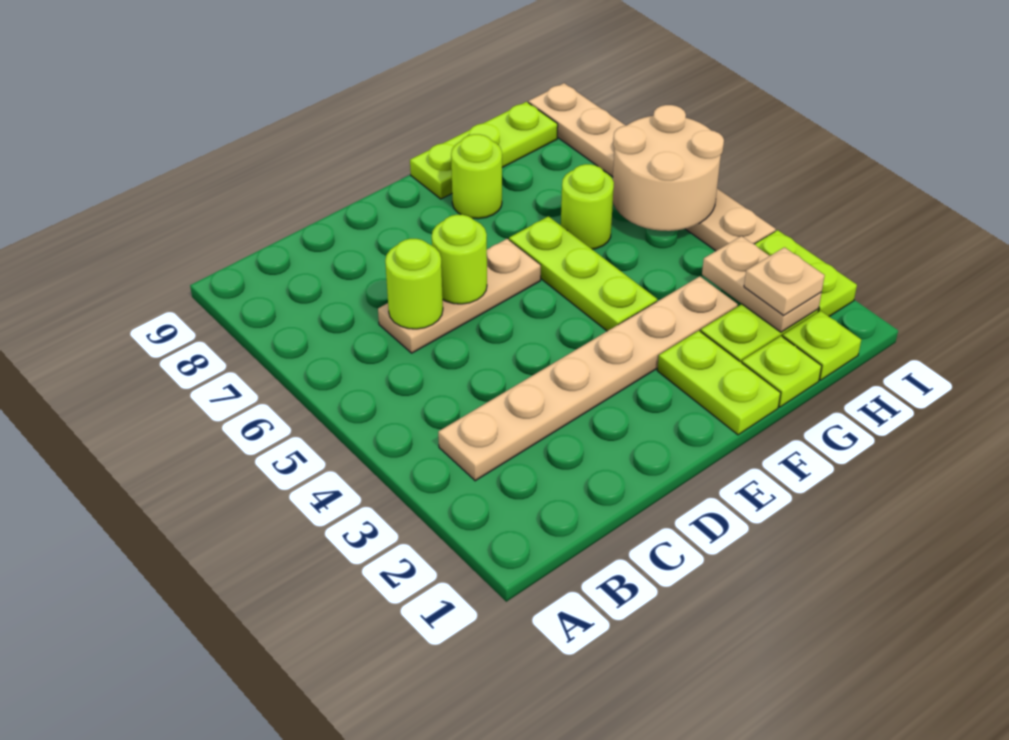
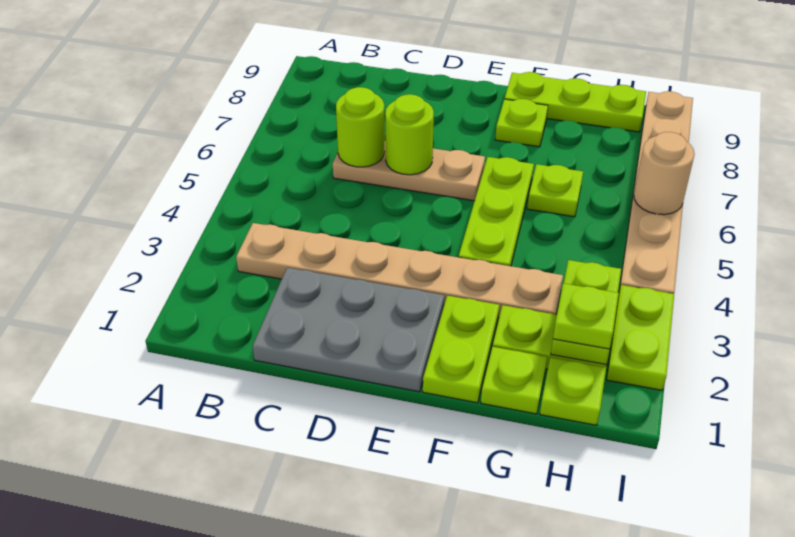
none -> grey plate C1:E2 level 1
lime round brick F8 level 1 -> lime plate F8 level 1
lime round brick G6 level 1 -> lime plate G6 level 1
tan plate H2:H3 level 2 -> lime plate H2:H3 level 2
tan plate H2 level 3 -> lime plate H2 level 3
tan round brick H5:I6 level 2 -> tan round brick I6 level 2

